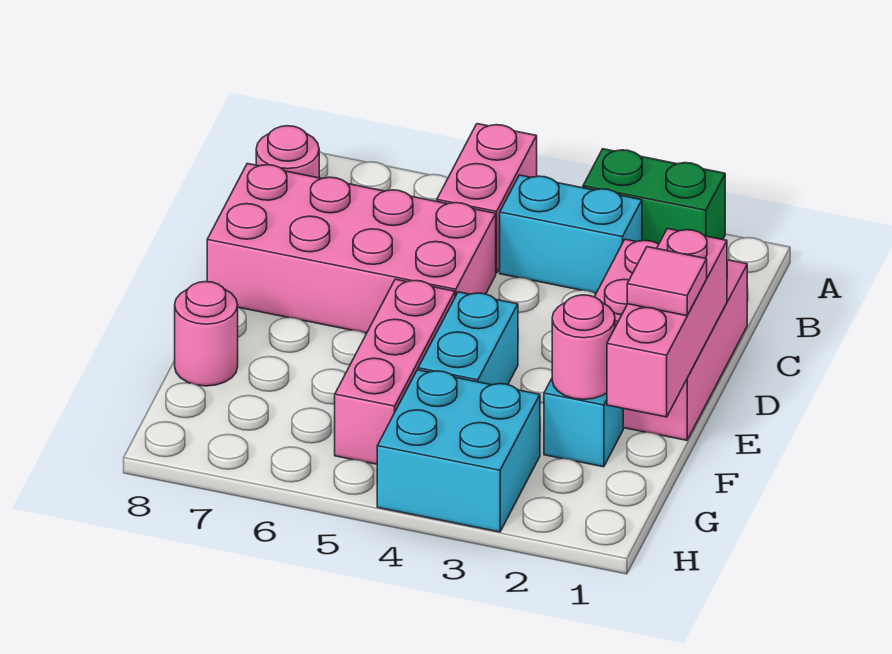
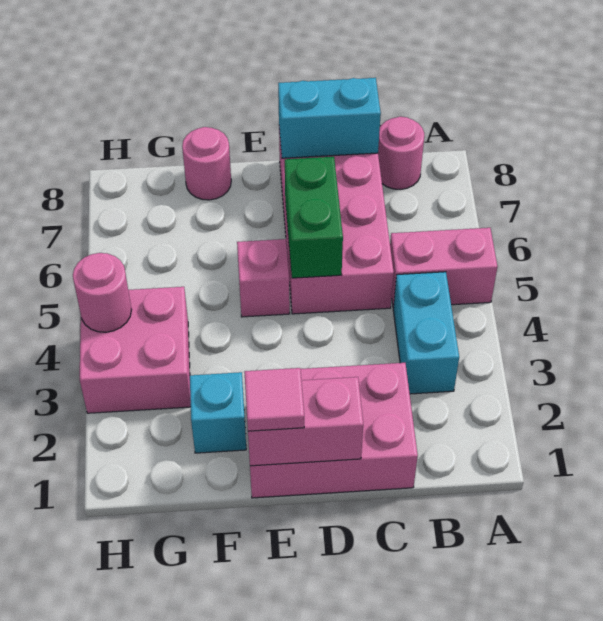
green brick A2:A3 level 1 -> green brick D5:D6 level 2
pink brick D1:F1 level 2 -> pink brick D1:E1 level 2
cyan brick E4:F4 level 1 -> cyan brick C8:D8 level 2
pink brick E5:G5 level 1 -> pink brick E5 level 1
pink round brick F2 level 2 -> pink round brick H4 level 2
cyan brick G3:H4 level 1 -> pink brick G3:H4 level 1

